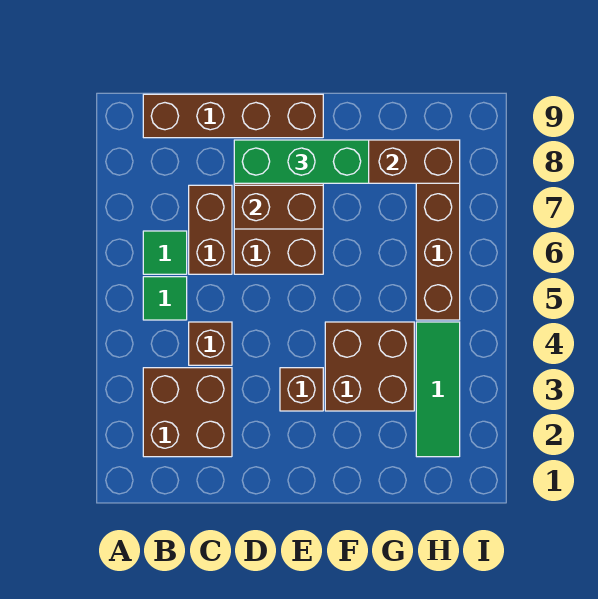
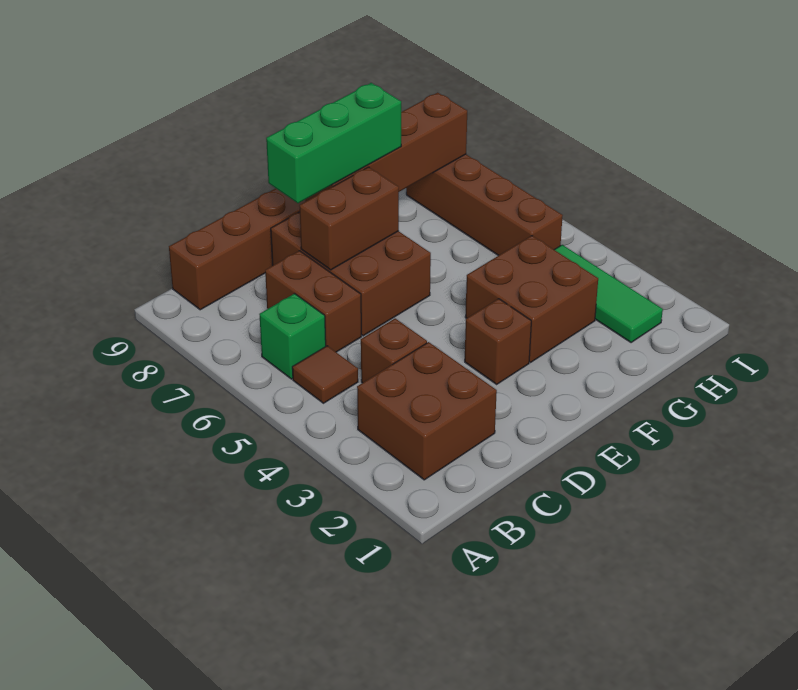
green tile B5 level 1 -> brown tile B5 level 1
green tile B6 level 1 -> green brick B6 level 1

